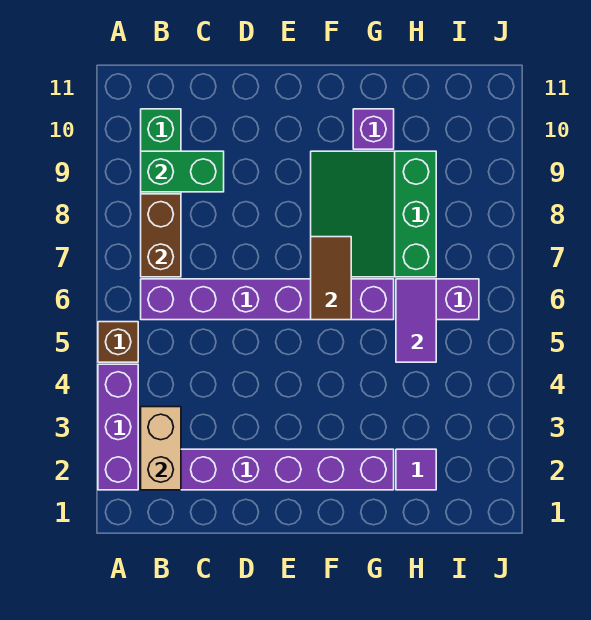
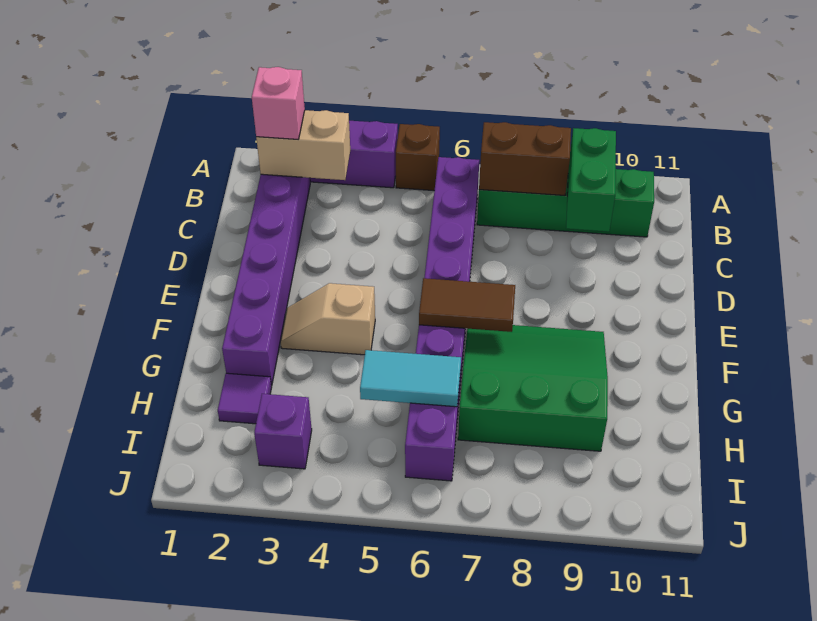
none -> pink brick B2 level 3
none -> tan slope F3:F4 level 1 top 4
purple brick G10 level 1 -> purple brick I3 level 1
purple tile H5:H6 level 2 -> cyan tile H5:H6 level 2

